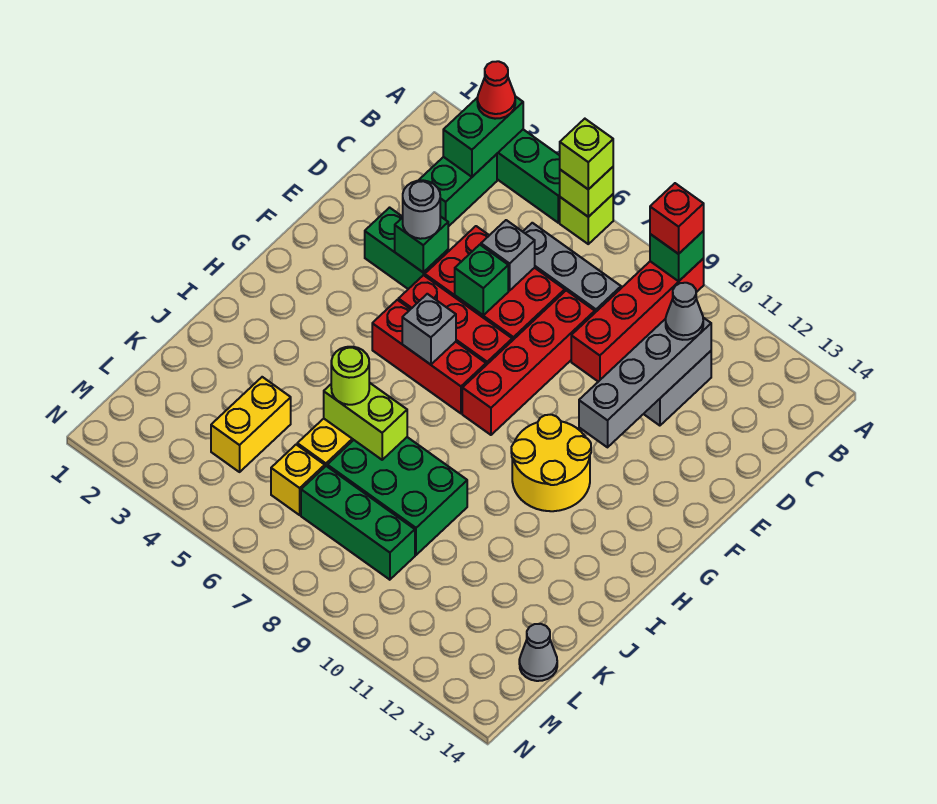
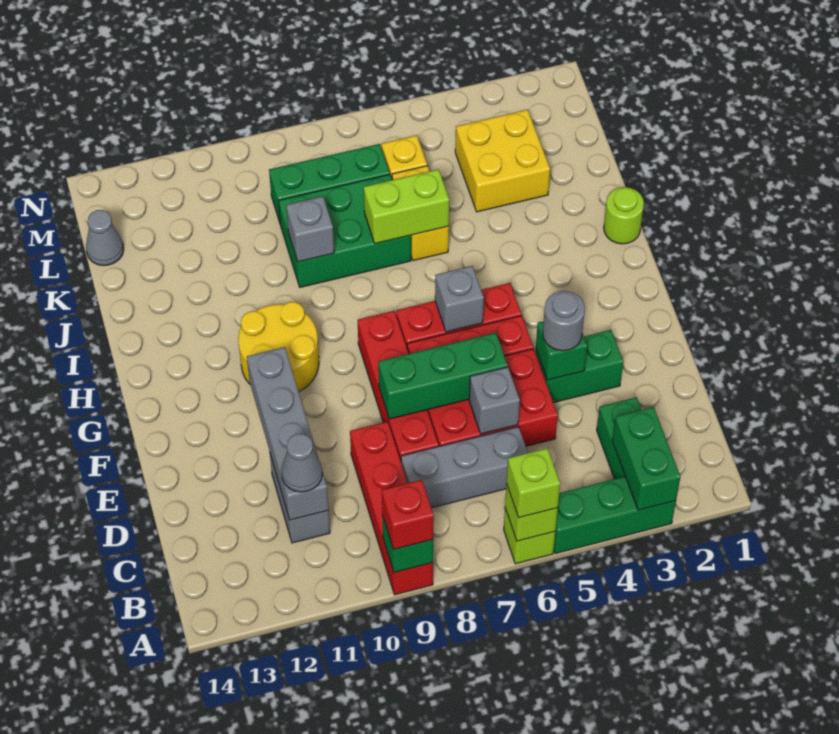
red cone A3 level 3 -> none
green brick E6 level 2 -> green brick E6:E8 level 2
lime round brick J6 level 3 -> lime round brick I1 level 1
none -> grey brick J9 level 2
yellow brick K4:L4 level 1 -> yellow brick K3:L4 level 1

